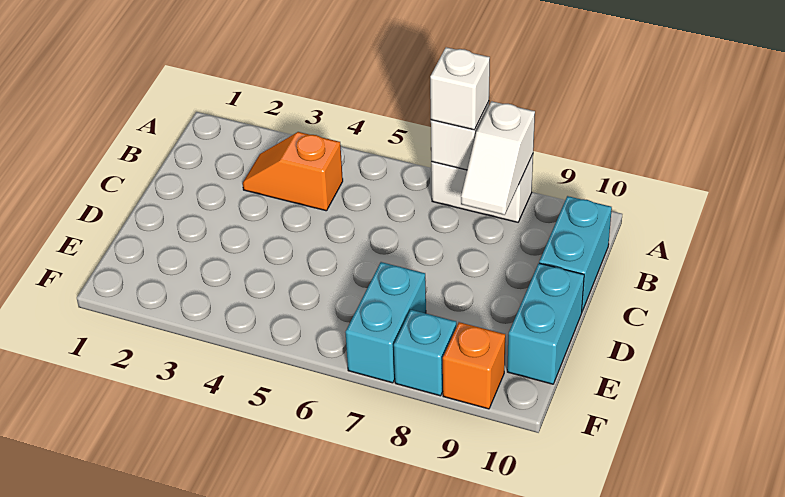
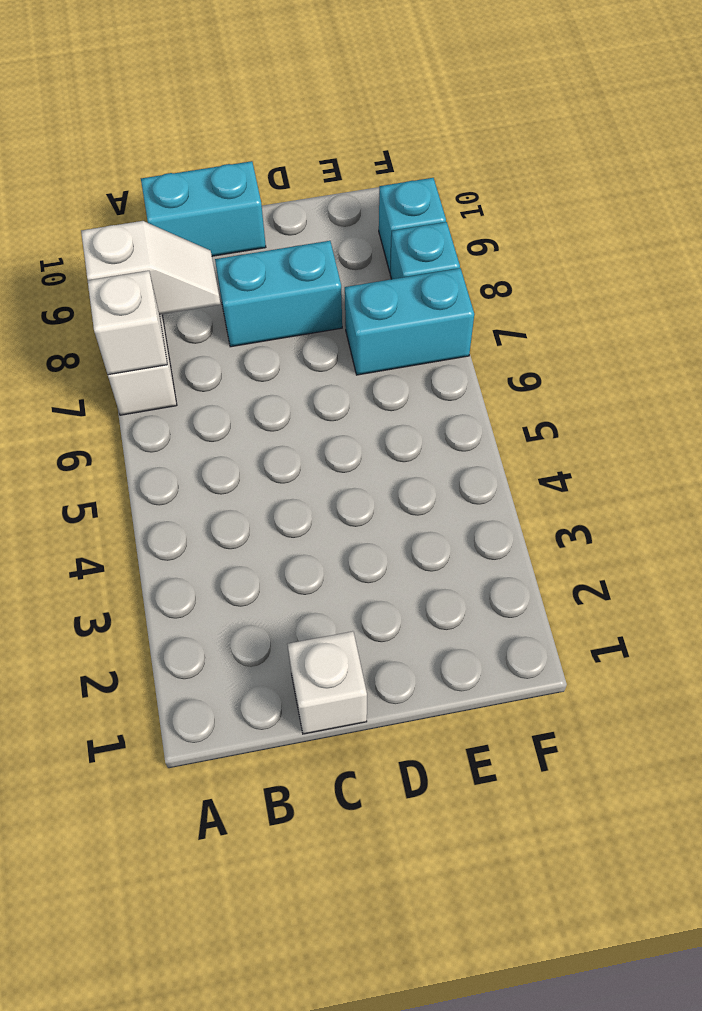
white brick A7 level 3 -> white brick C1 level 1
orange slope B3:B4 level 1 top 4 -> none
cyan brick D10:E10 level 1 -> cyan brick C8:D8 level 1
orange brick F9 level 1 -> cyan brick F9 level 1

